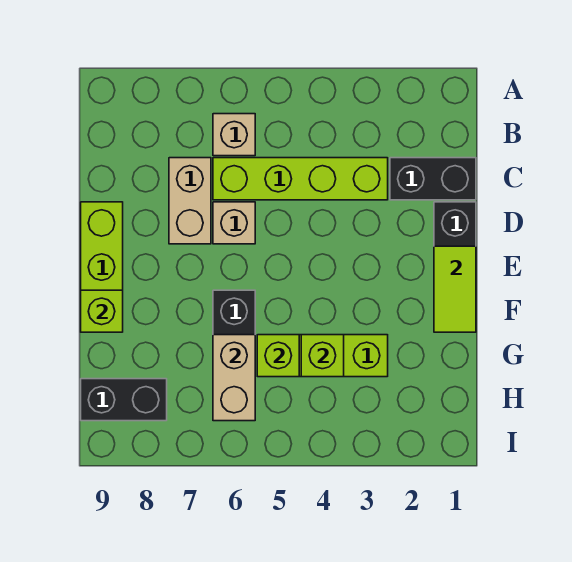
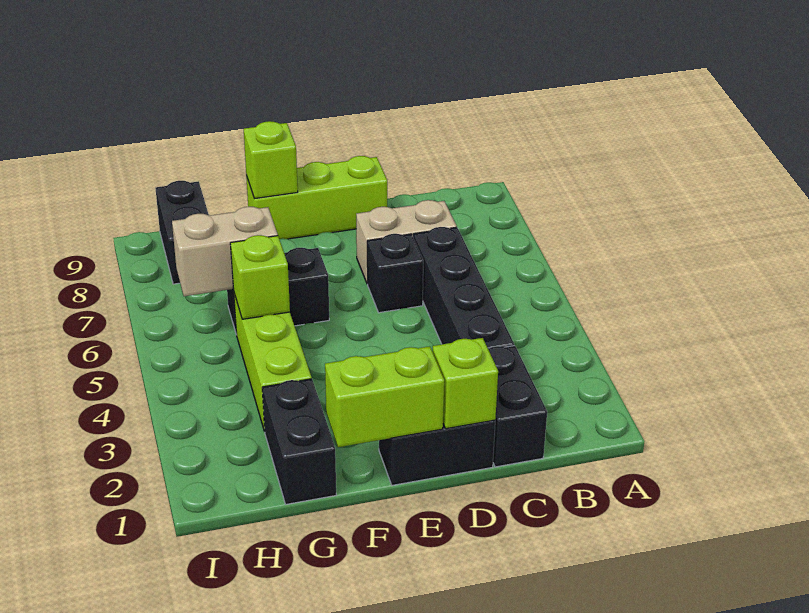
tan brick B6 level 1 -> none
lime brick C3:C6 level 1 -> black brick C3:C6 level 1
tan brick D6 level 1 -> black brick D6 level 1
lime tile E1:F1 level 2 -> lime brick E1:F1 level 2
none -> black brick G1:G2 level 1
lime brick G4 level 2 -> lime brick D1 level 2

